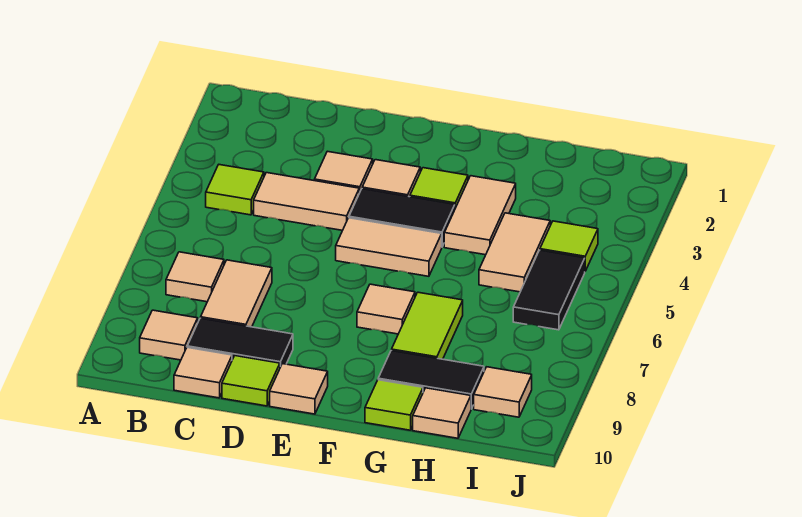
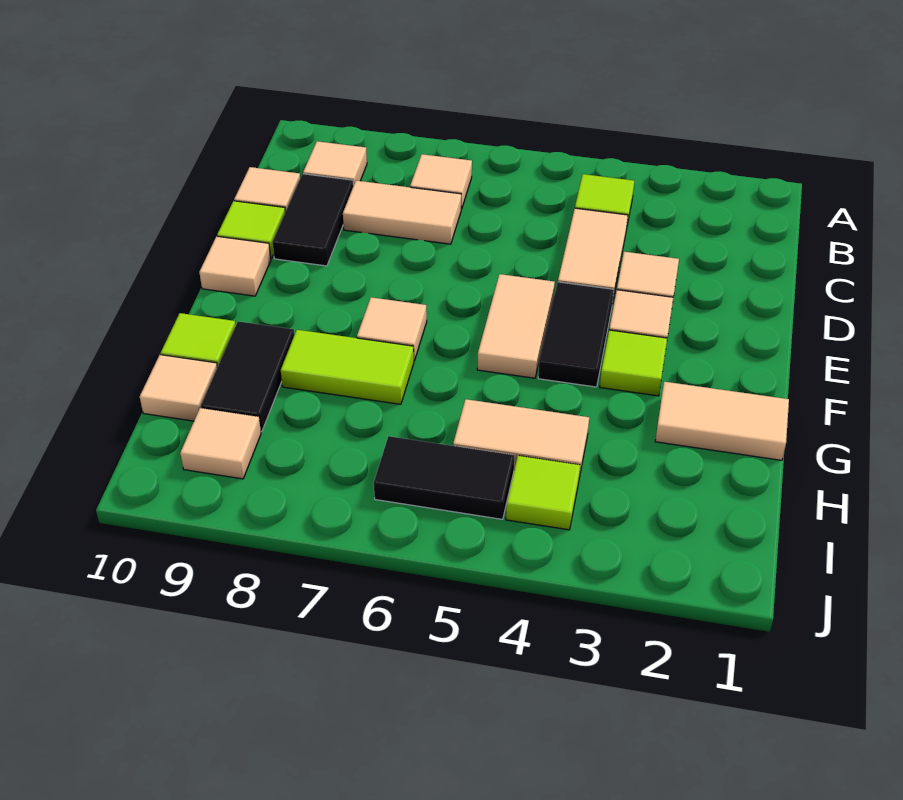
tan tile G3:G4 level 1 -> tan tile G1:G2 level 1

